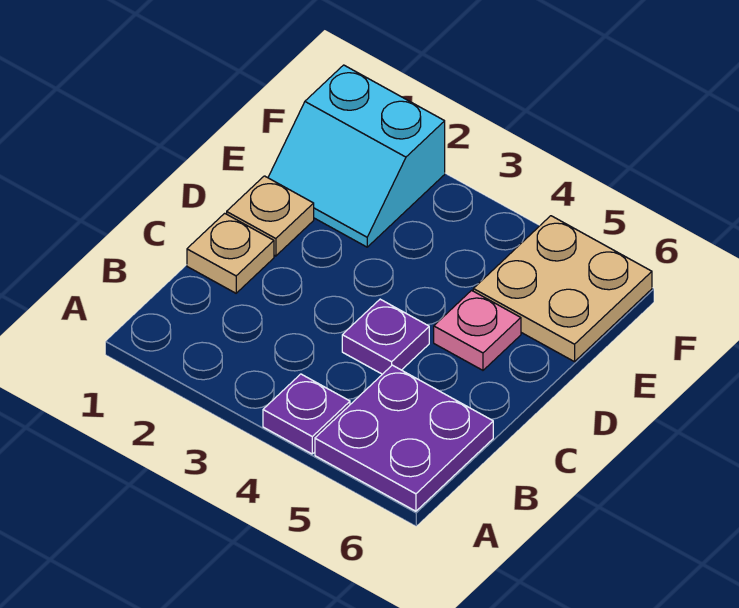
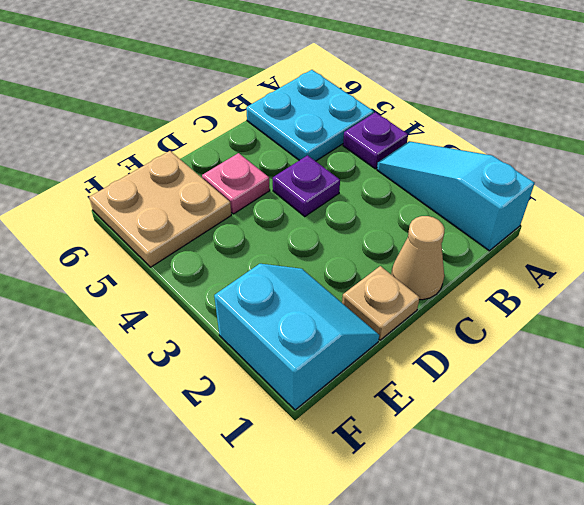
none -> cyan slope A1:A3 level 1 top 1
purple plate A5:B6 level 1 -> cyan plate A5:B6 level 1
tan plate C1 level 1 -> tan cone C1 level 1

